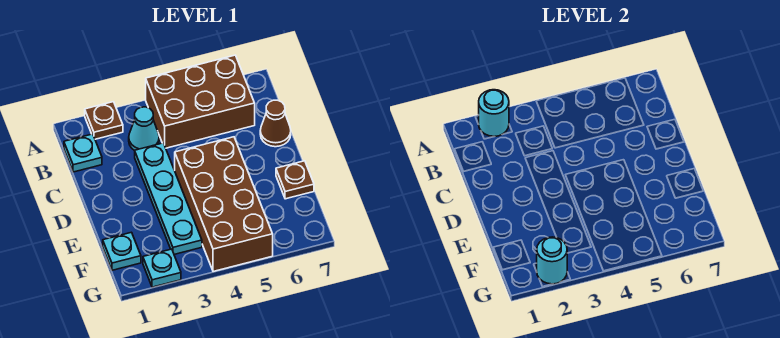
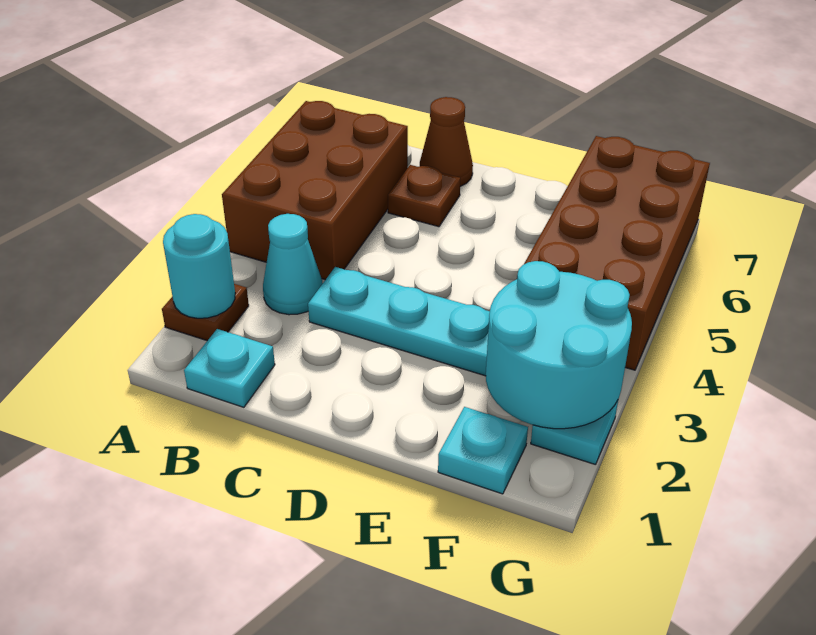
brown brick D4:G5 level 1 -> brown brick F4:G7 level 1
brown plate E7 level 1 -> brown plate C6 level 1
cyan round brick G2 level 2 -> cyan round brick F2:G3 level 2

